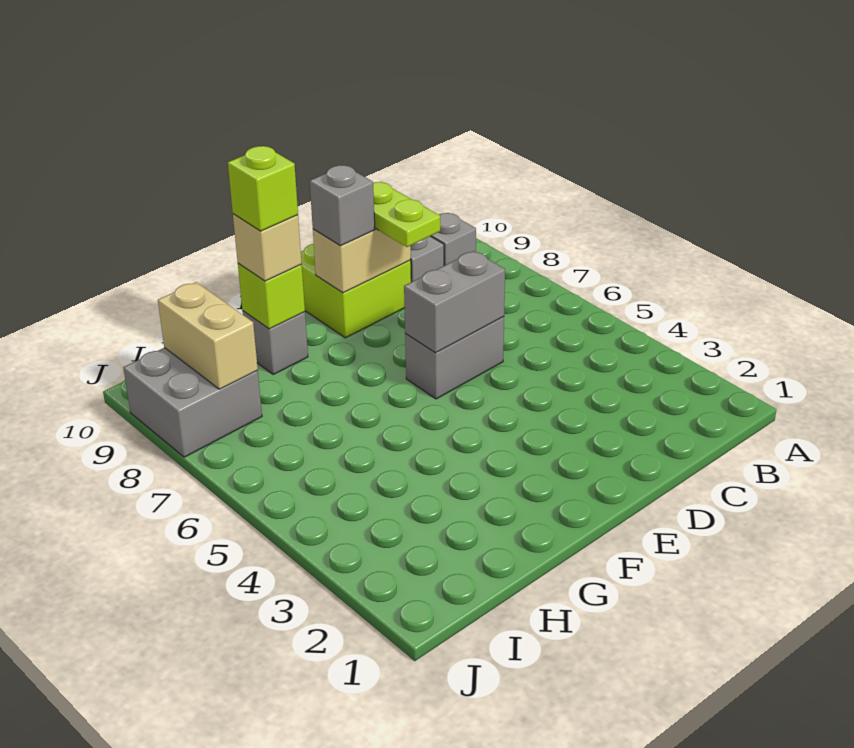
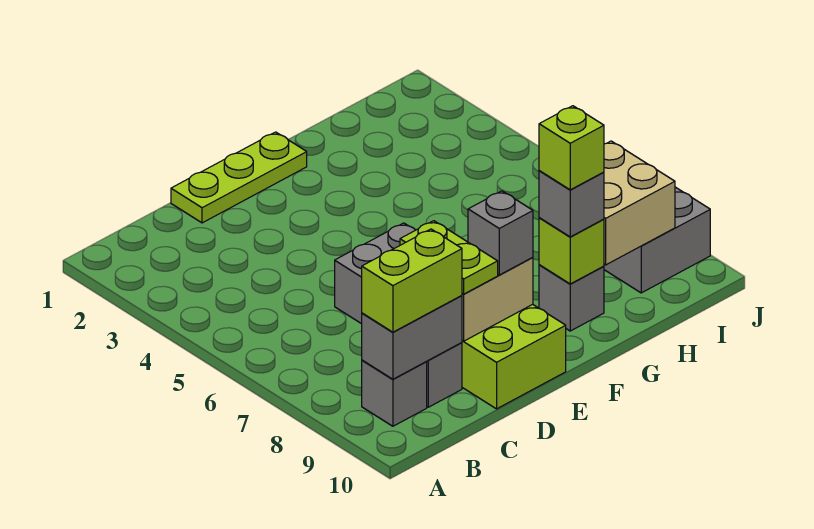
none -> lime brick B9:C9 level 3
none -> lime plate D1:F1 level 1
grey brick D6:E6 level 2 -> grey brick B9:C9 level 2
tan brick G9 level 3 -> grey brick G9 level 3
tan brick I8:I9 level 2 -> tan brick H8:I9 level 2

